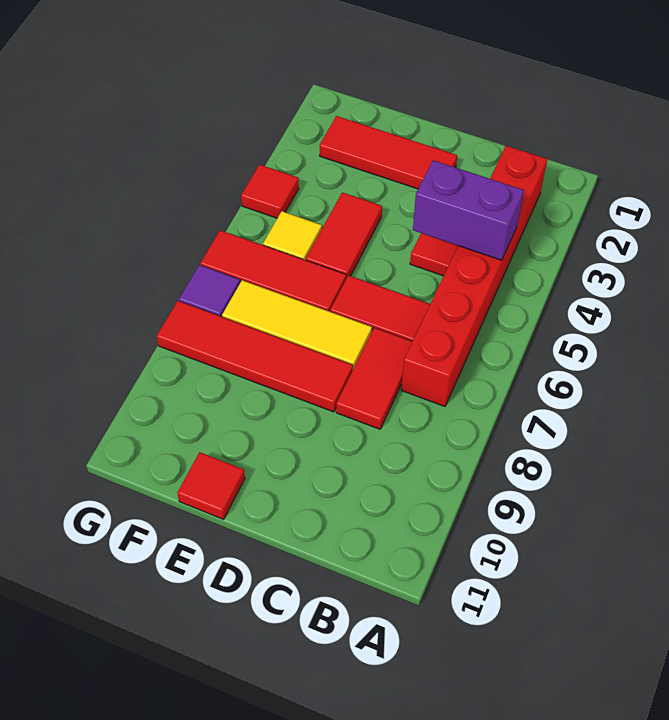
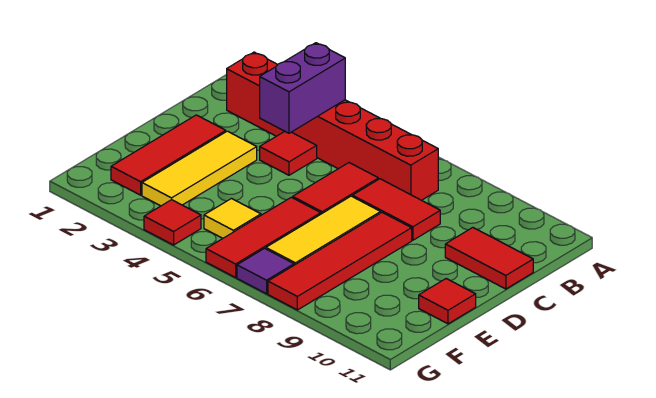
none -> yellow tile D3:F3 level 1
red tile E4:E5 level 1 -> red tile C10:C11 level 1

